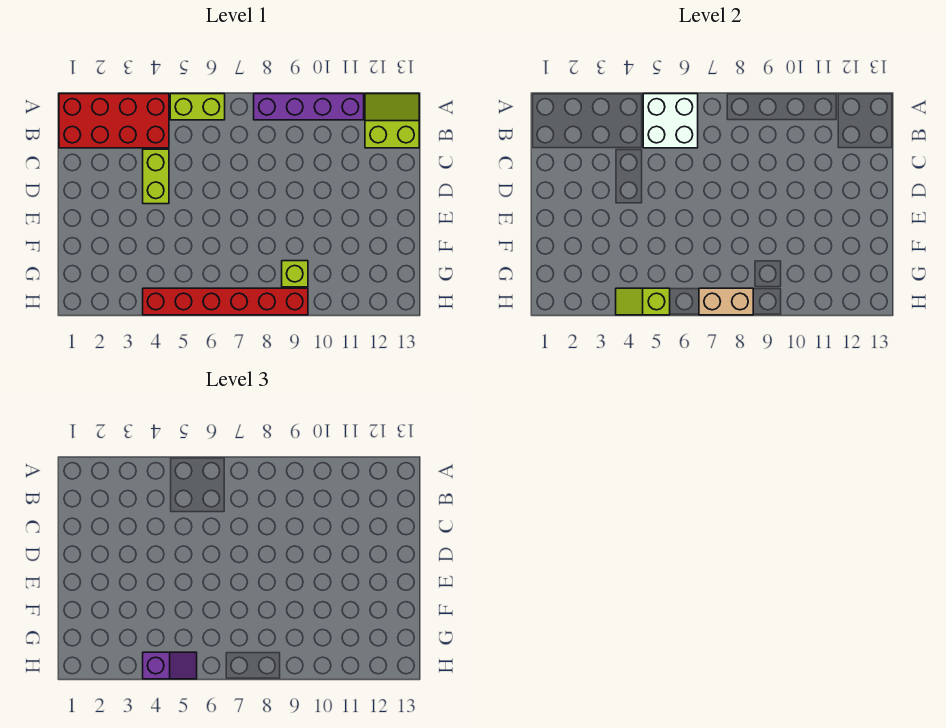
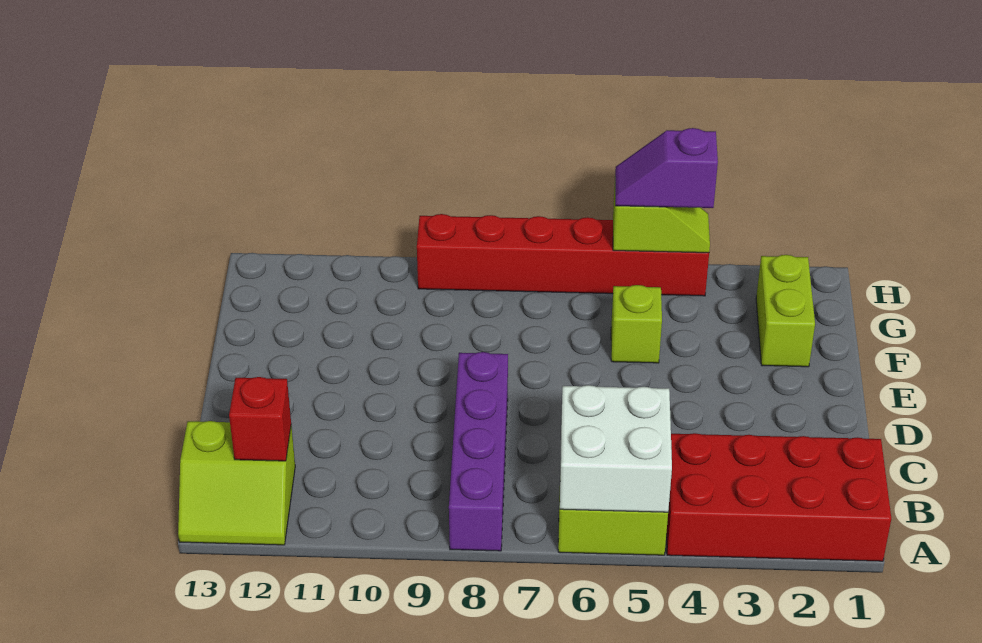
purple brick A8:A11 level 1 -> purple brick A8:D8 level 1
none -> red brick B12 level 2
lime brick C4:D4 level 1 -> lime brick F2:G2 level 1
lime brick G9 level 1 -> lime brick F5 level 1
tan brick H7:H8 level 2 -> none

